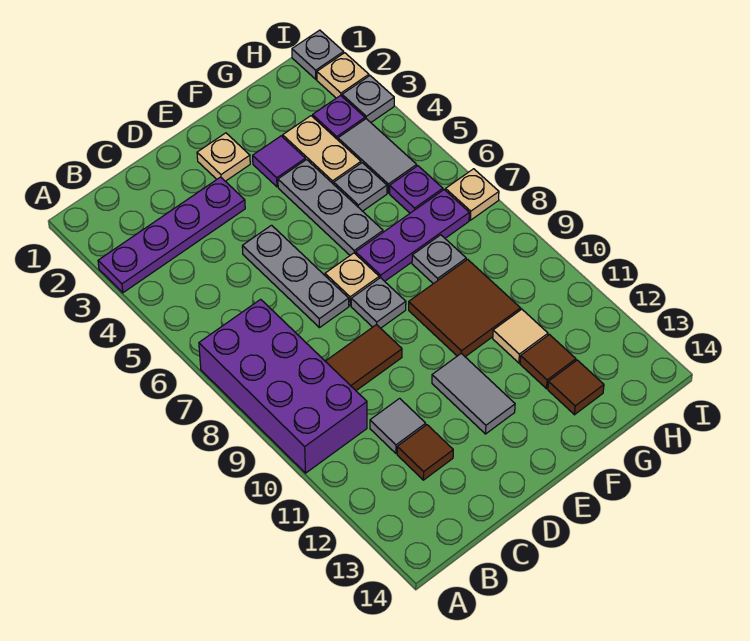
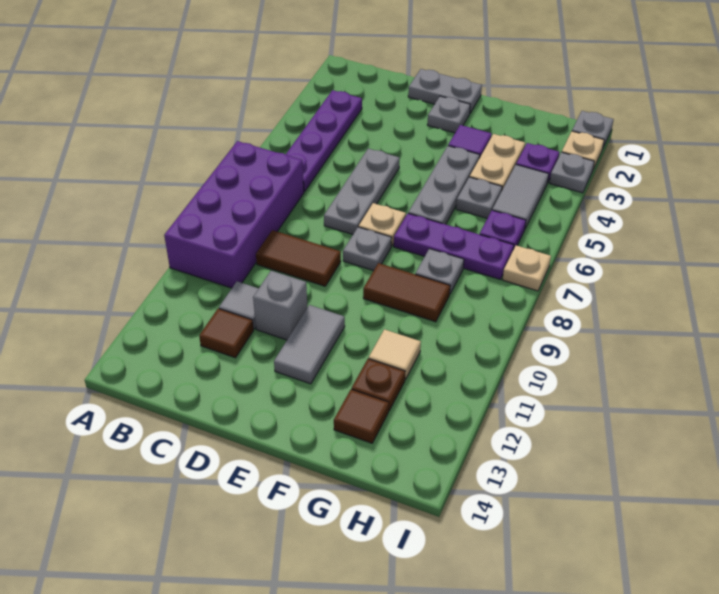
purple plate A3:D3 level 1 -> purple plate B3:B6 level 1
none -> grey plate D1:E1 level 1
none -> grey brick D11 level 1
tan plate E2 level 1 -> grey plate E2 level 1
brown tile F9:G10 level 1 -> brown tile F9:G9 level 1
brown tile G12 level 1 -> brown plate G12 level 1

